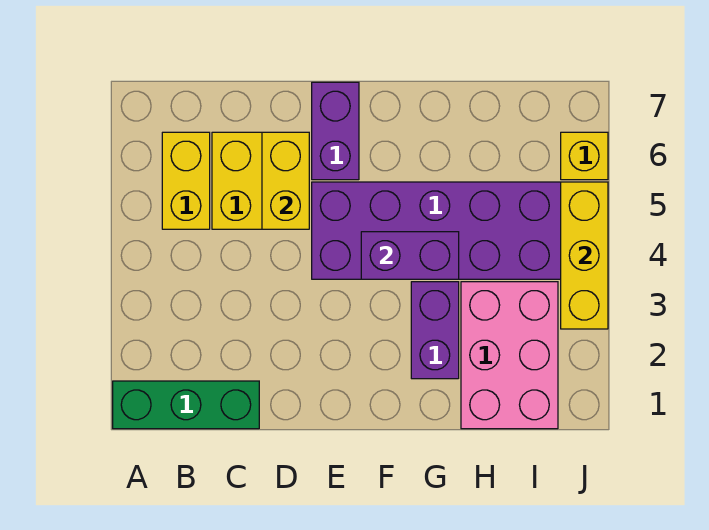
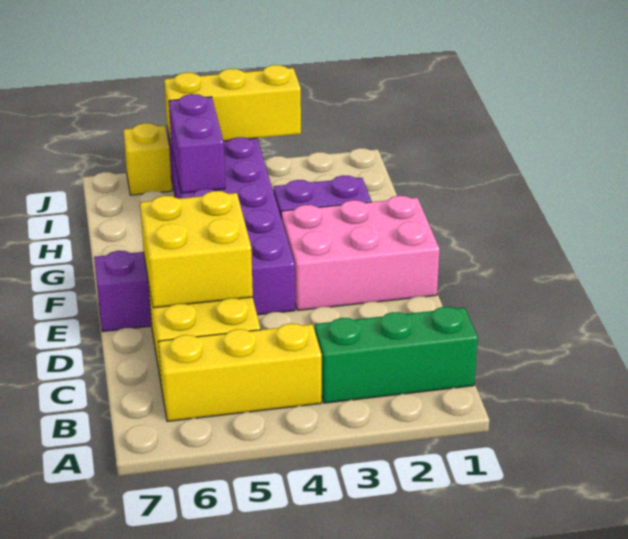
green brick A1:C1 level 1 -> green brick B1:B3 level 1
yellow brick B5:B6 level 1 -> yellow brick B4:B6 level 1
yellow brick D5:D6 level 2 -> yellow brick D5:E6 level 2
purple brick F4:G4 level 2 -> purple brick H5:I5 level 2
pink brick H1:I3 level 1 -> pink brick E1:F3 level 1

